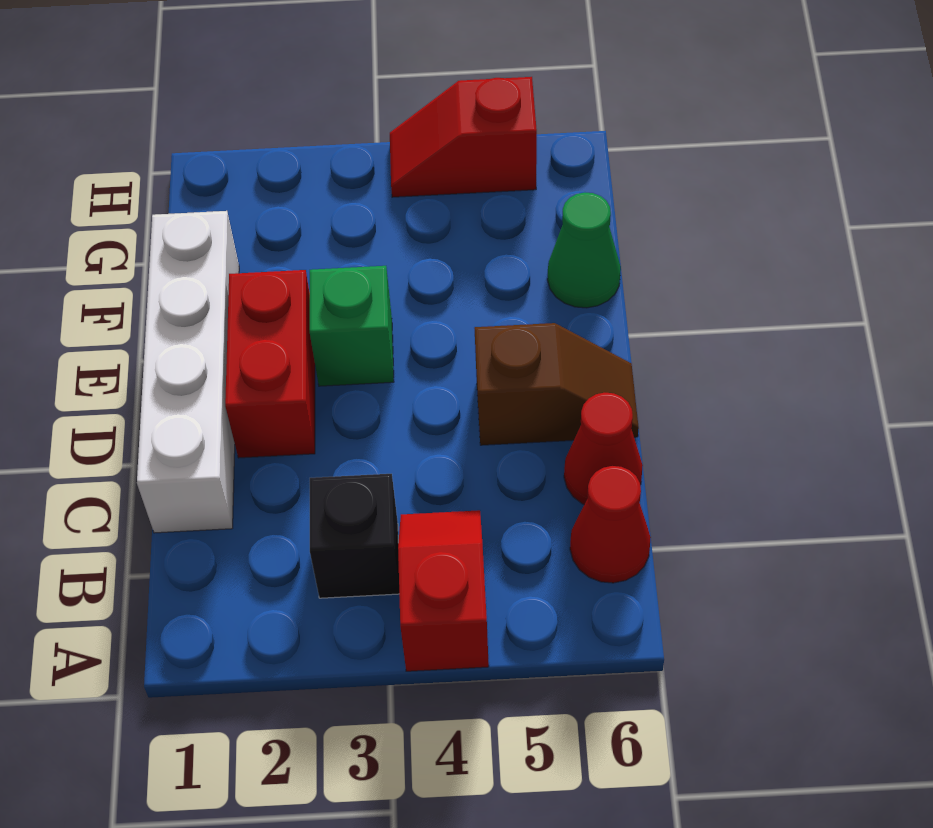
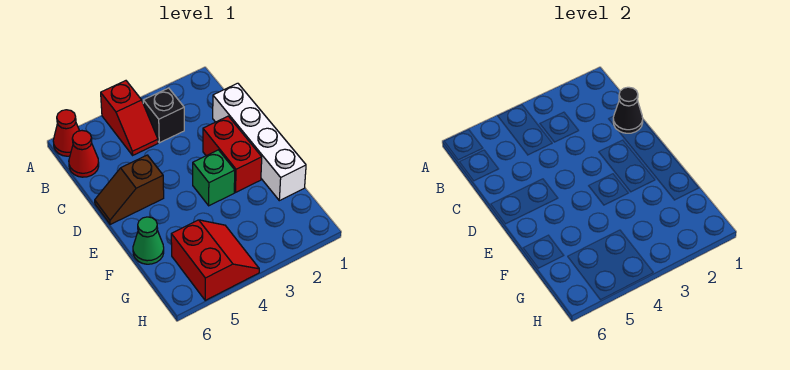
none -> black cone C1 level 2
red cone C6 level 1 -> red cone A6 level 1
red slope H4:H5 level 1 top 5 -> red slope G4:H5 level 1 top 5

